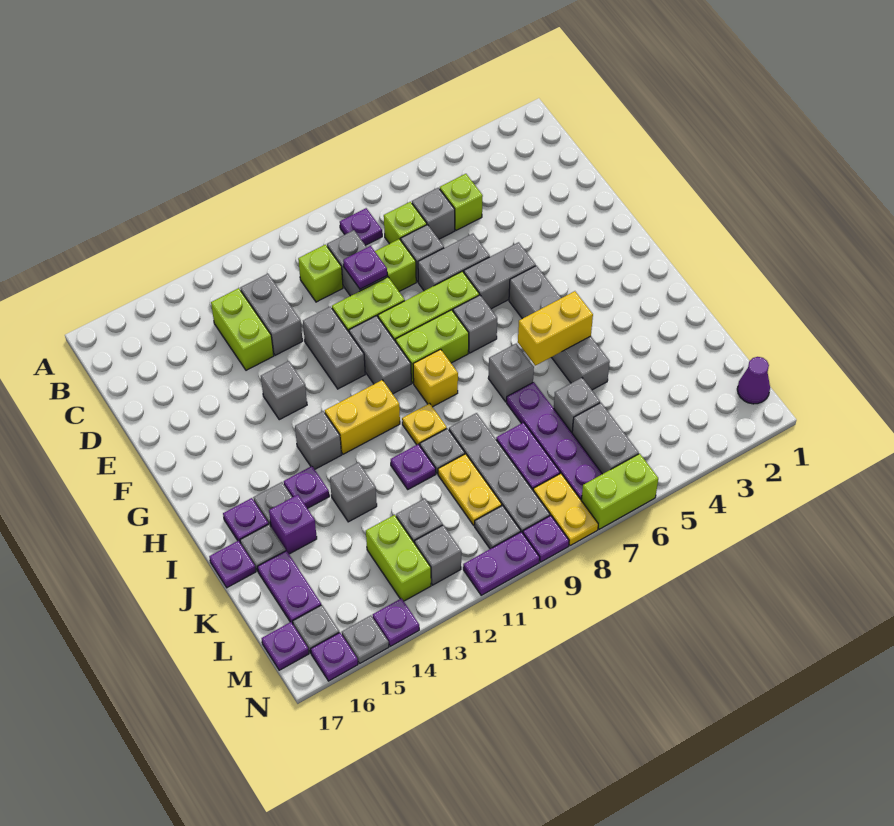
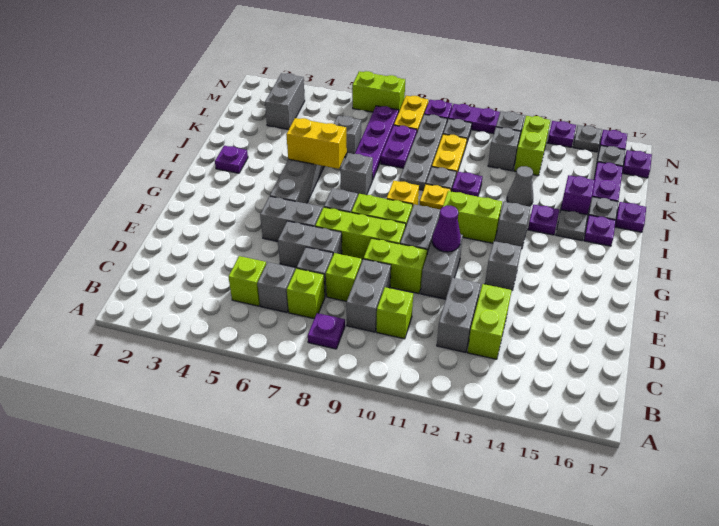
purple plate D9 level 2 -> purple plate I2 level 1
yellow brick H11:H12 level 1 -> lime brick H11:H12 level 1
grey brick J13 level 1 -> grey cone J13 level 1
grey brick L6:M6 level 1 -> grey brick L3:M3 level 1
purple cone M1 level 1 -> purple cone F11 level 2

